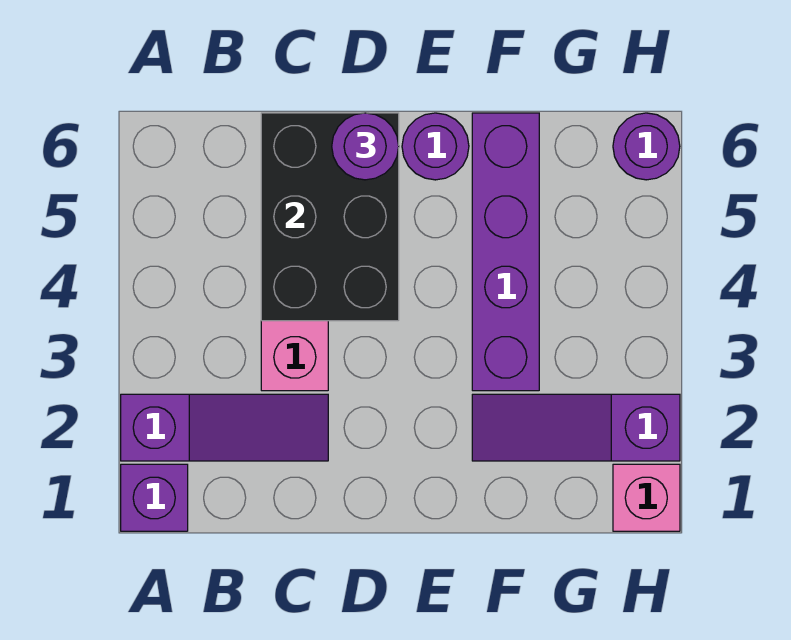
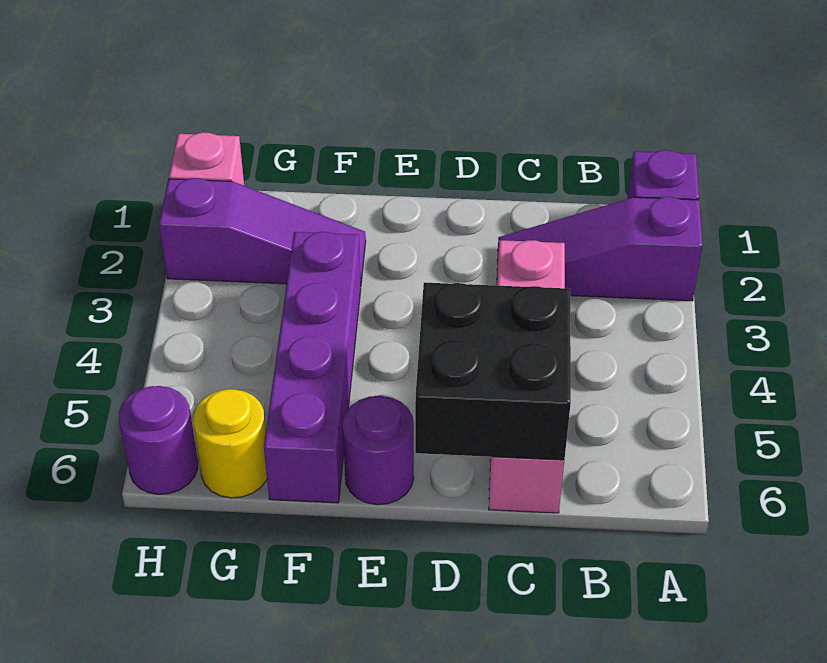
black brick C4:D6 level 2 -> black brick C5:D6 level 2
purple round brick D6 level 3 -> none
none -> yellow round brick G6 level 1

